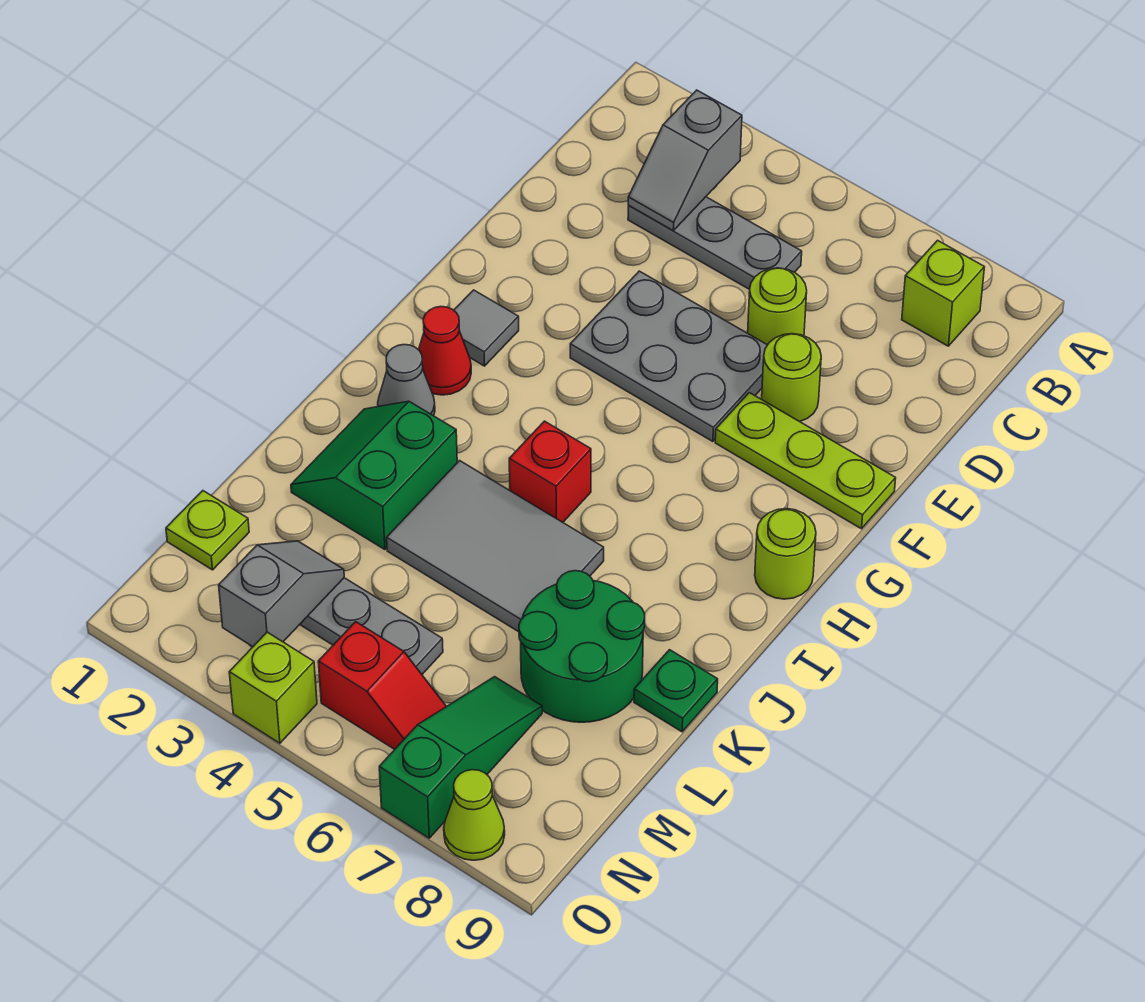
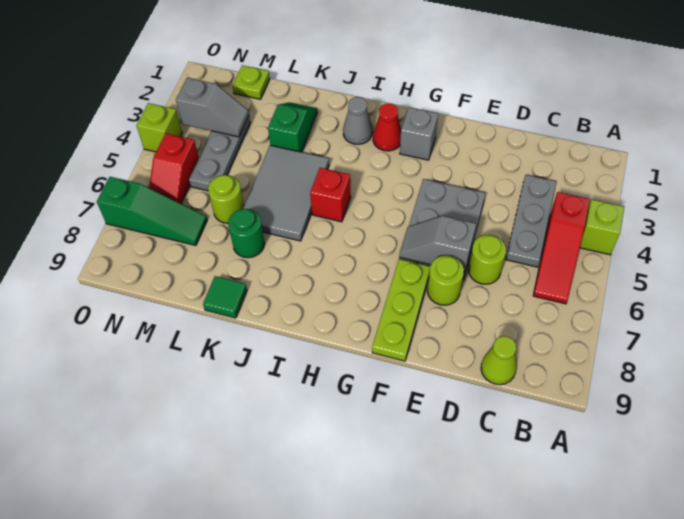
grey slope B3:C3 level 2 top B -> grey slope E6:F6 level 2 top E
none -> red slope B4:B6 level 1 top 4
lime brick B8 level 1 -> lime brick A4 level 1
grey tile G2 level 1 -> grey brick G2 level 1
lime round brick H9 level 1 -> lime round brick L6 level 1
green slope J2:K3 level 1 top 3 -> green slope K2:K3 level 1 top 3
green round brick K7:L8 level 1 -> green round brick K7 level 1
green plate K9 level 1 -> green tile K9 level 1
lime cone O8 level 1 -> lime cone C9 level 1

